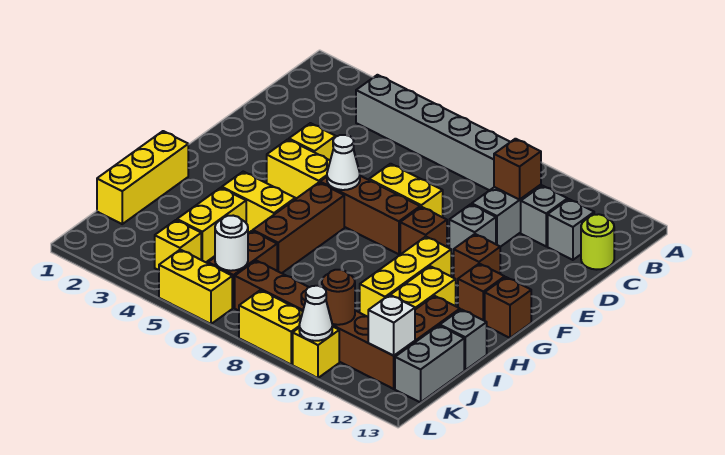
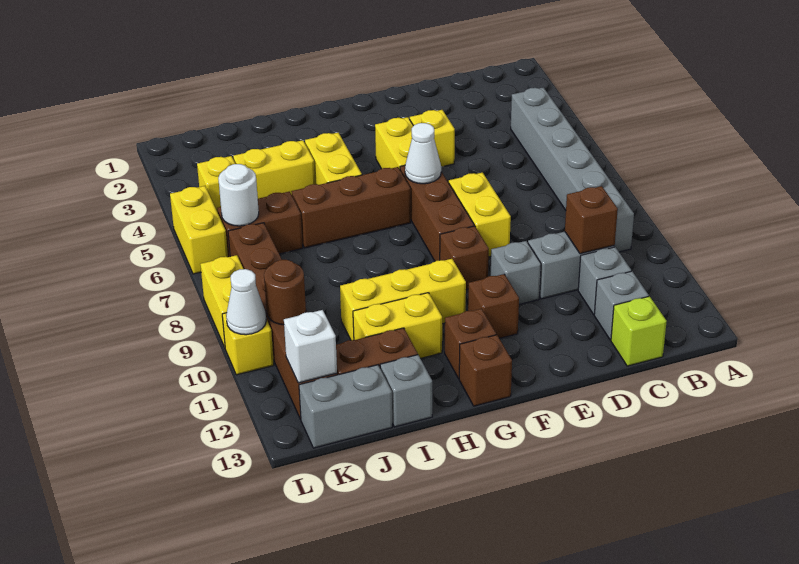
lime round brick C13 level 1 -> lime brick C13 level 1
yellow brick H1:J1 level 1 -> none

